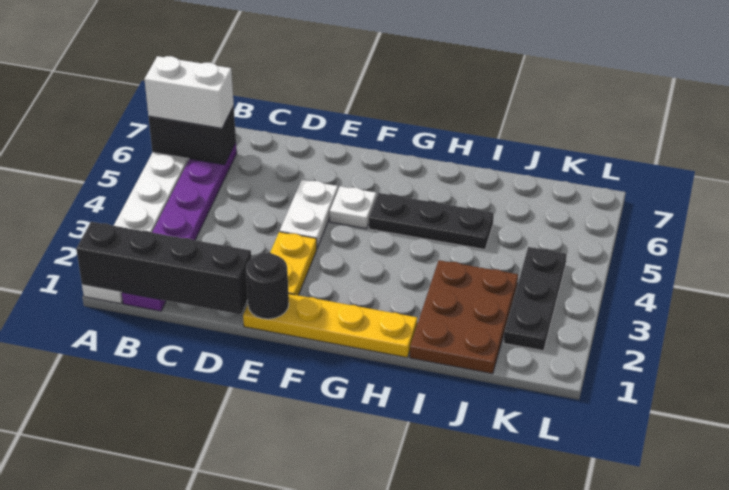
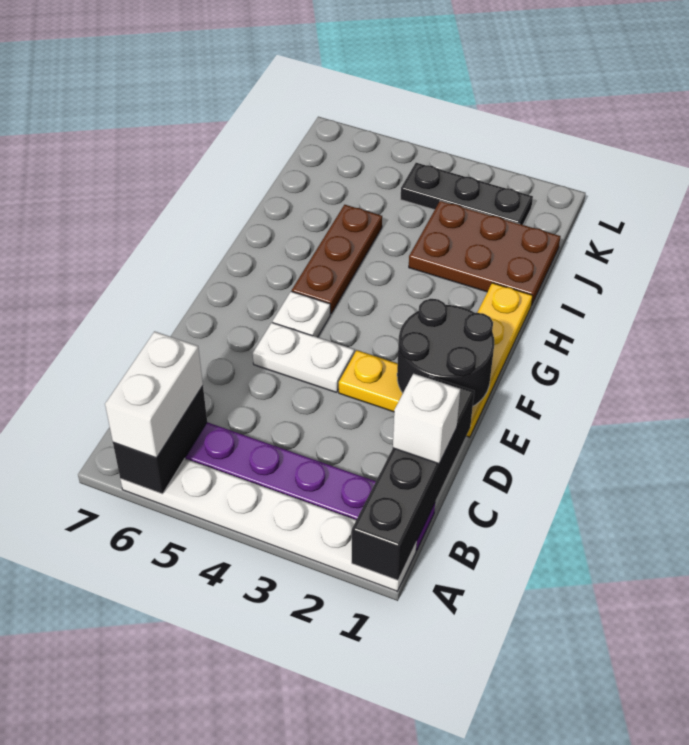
none -> white brick C1 level 3
black round brick E1 level 2 -> black round brick E1:F2 level 2
black plate G5:I5 level 1 -> brown plate G5:I5 level 1

